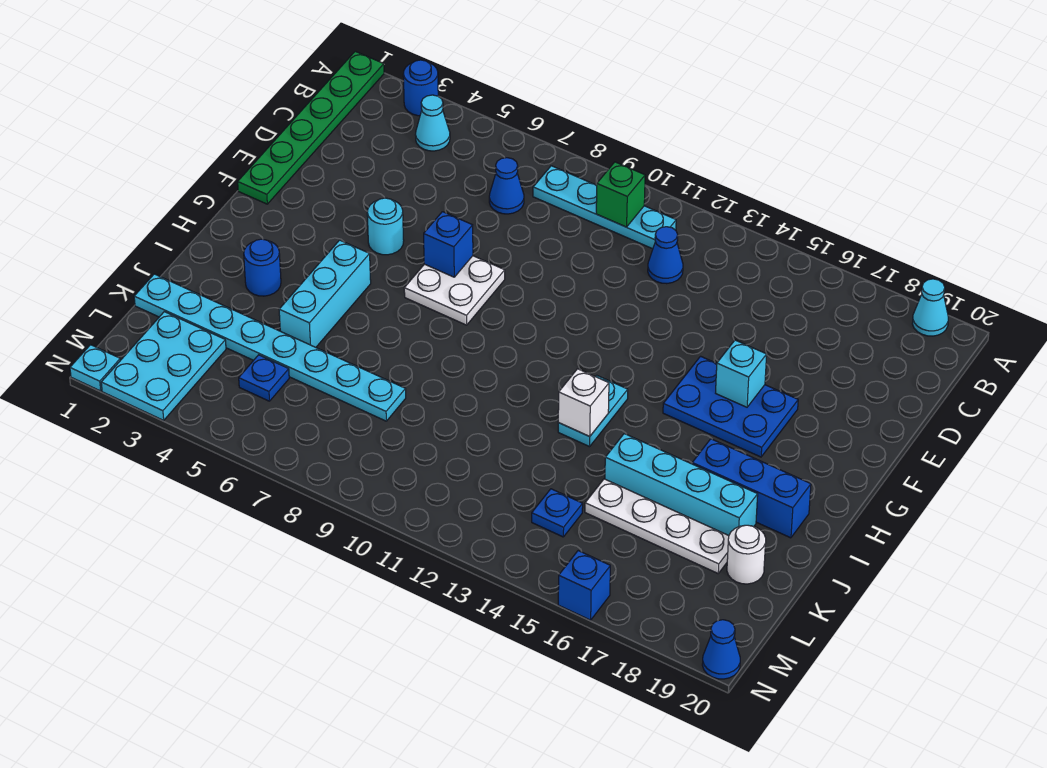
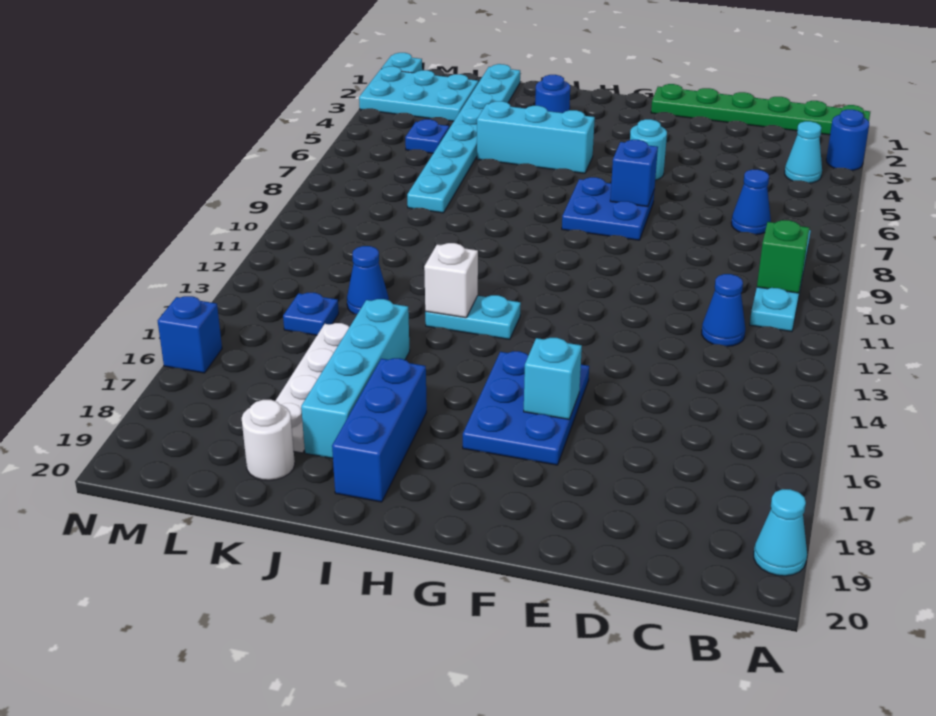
white plate F7:G8 level 1 -> blue plate F7:G8 level 1
blue cone N20 level 1 -> blue cone K13 level 1

